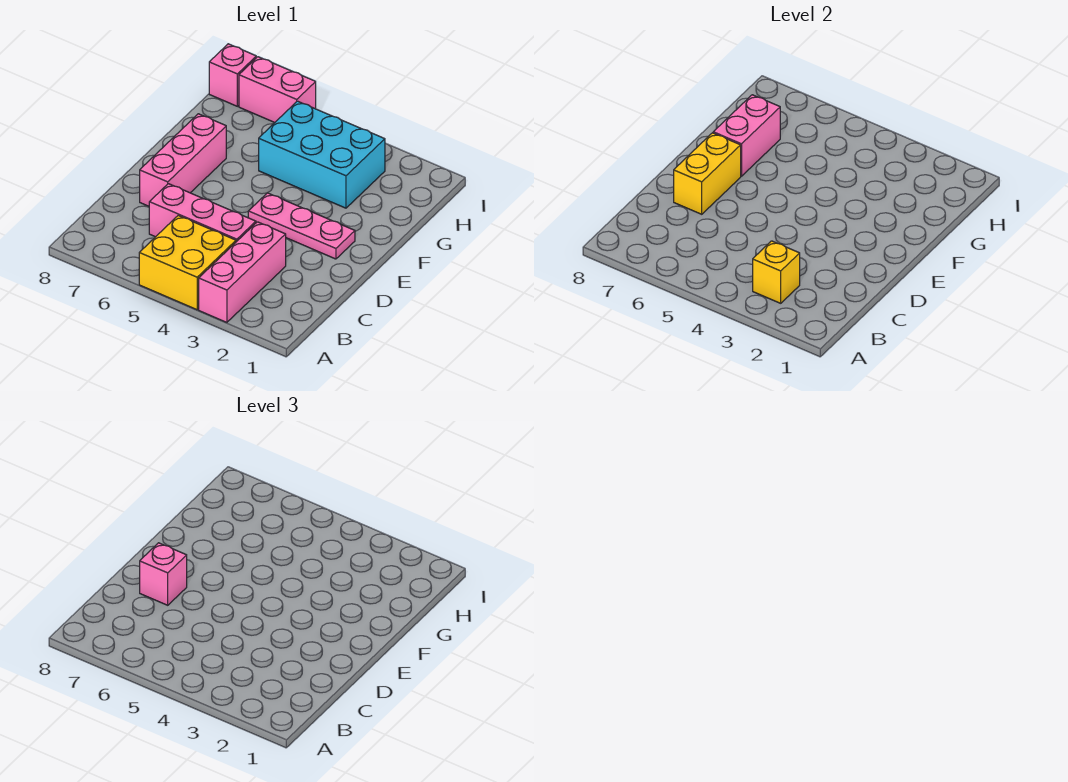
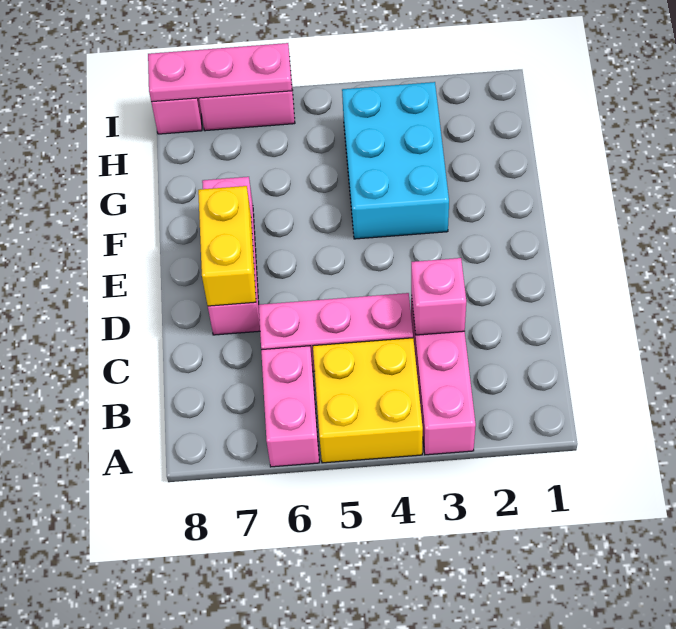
yellow brick B3 level 2 -> none
pink brick D7 level 3 -> pink brick C3 level 2
pink plate E2:E4 level 1 -> pink plate I6:I8 level 2
pink brick F7:G7 level 2 -> pink brick A6:B6 level 1
cyan brick G3:H5 level 1 -> cyan brick F3:H4 level 1

